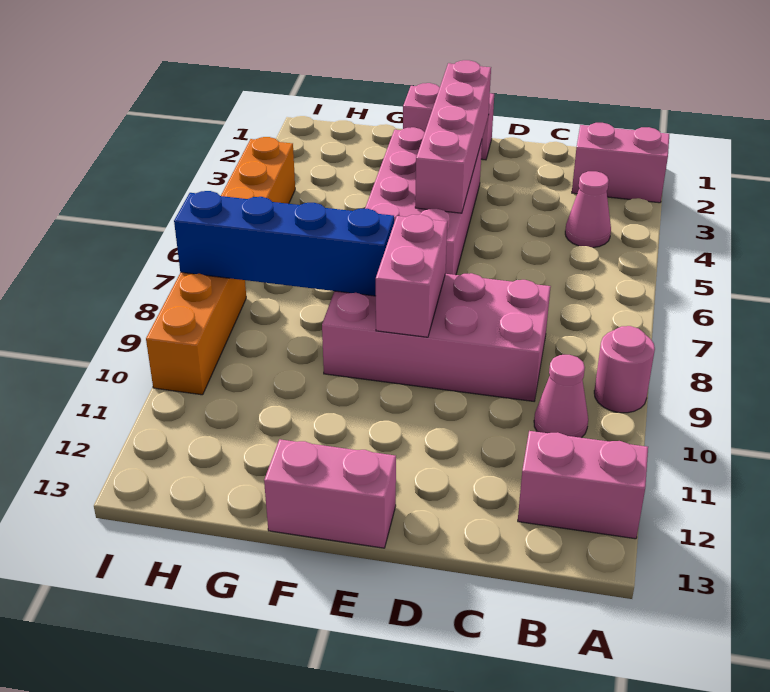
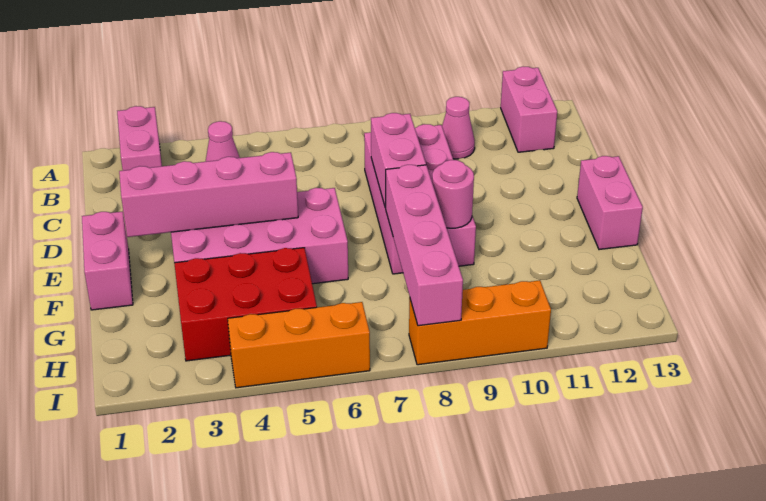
pink round brick A9 level 1 -> pink round brick F9 level 2
pink brick E8:E9 level 2 -> pink brick D8:E8 level 2
blue brick F8:I8 level 2 -> pink brick F8:I8 level 2
none -> red brick G3:H5 level 1

